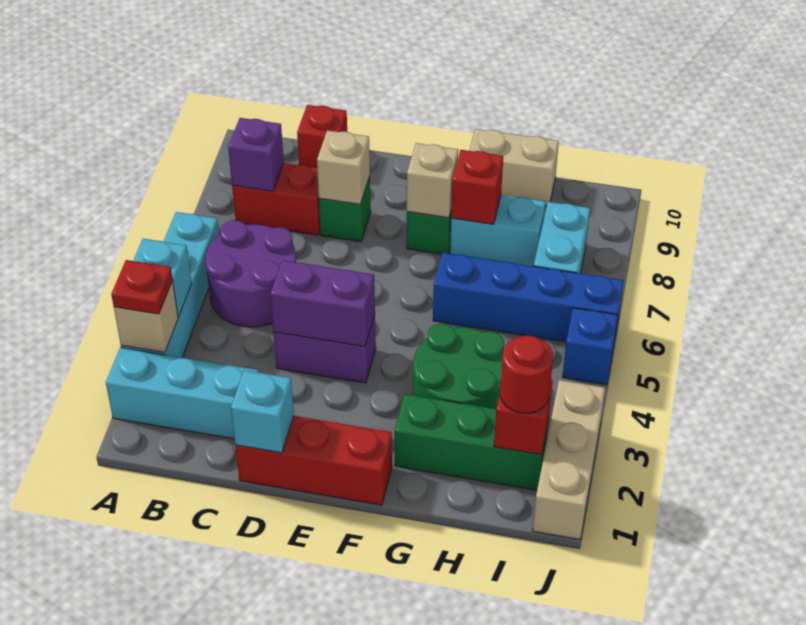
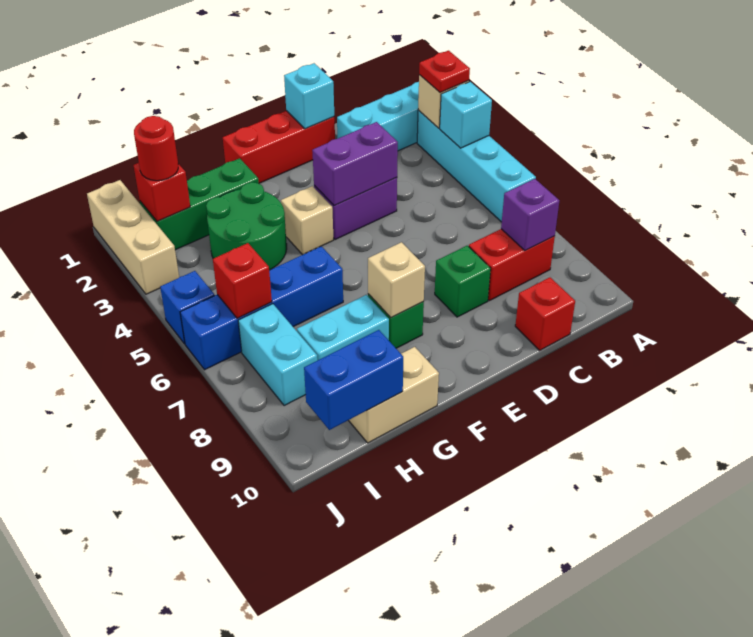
purple round brick B5:C6 level 1 -> none
tan brick D8 level 2 -> tan brick F4 level 1
red brick G8 level 2 -> red brick I6 level 2
none -> blue brick H10:I10 level 2

